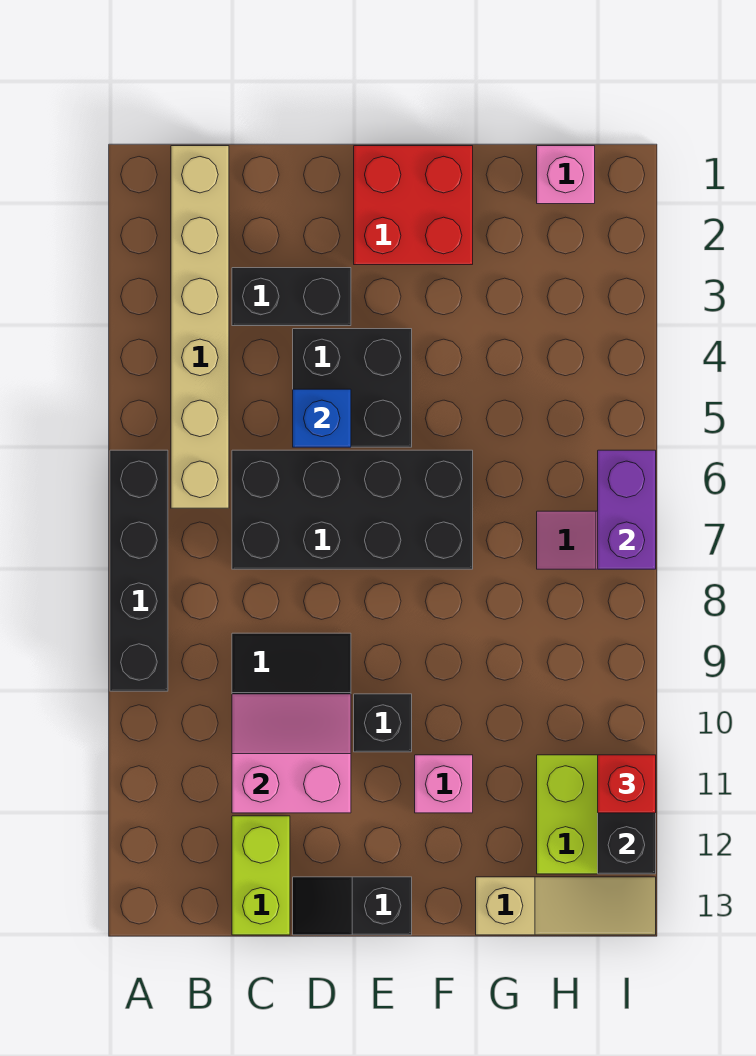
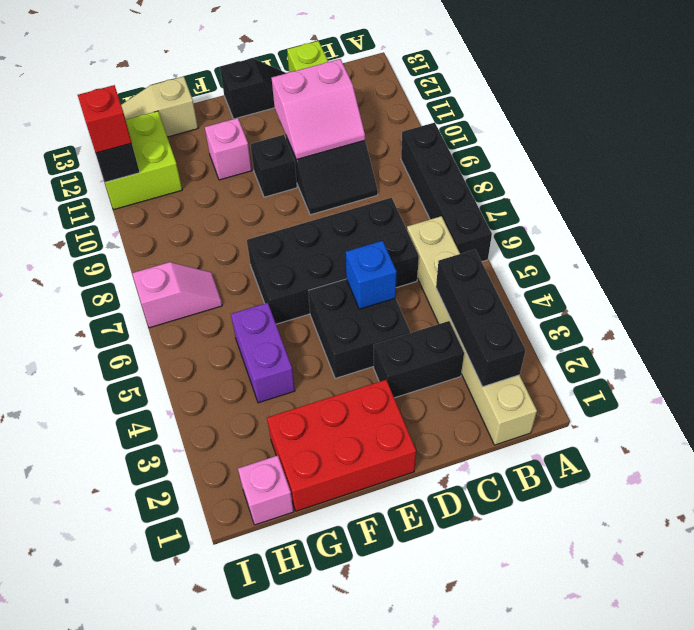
none -> black brick B2:B4 level 2
red brick E1:F2 level 1 -> red brick E1:G2 level 1
purple brick I6:I7 level 2 -> purple brick G4:G5 level 1

